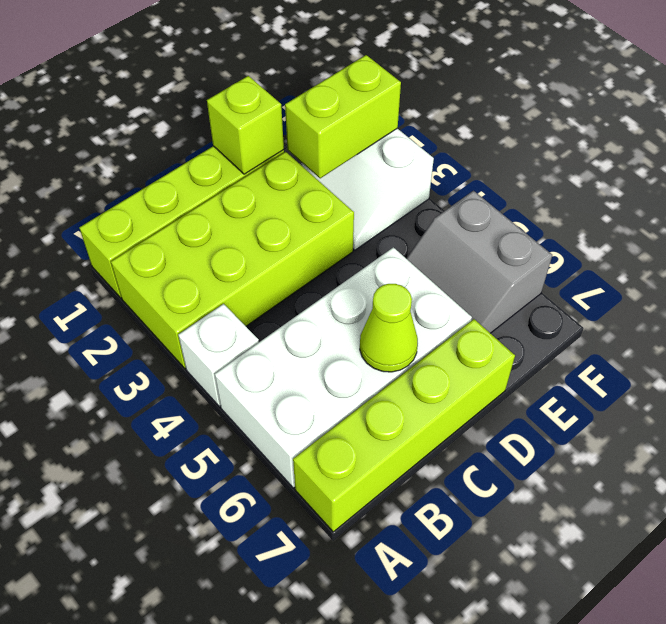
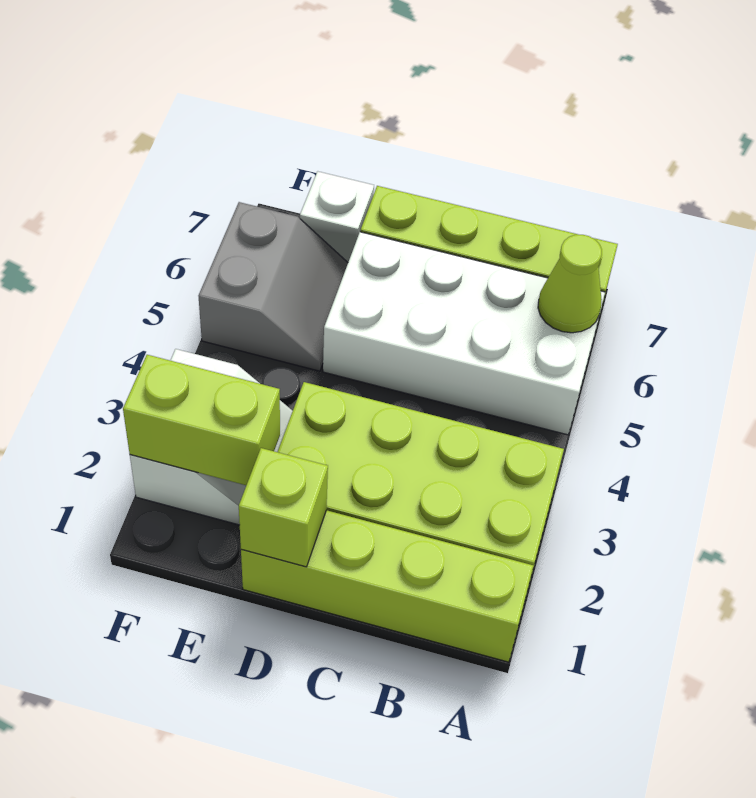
white brick A4 level 1 -> white brick E7 level 1
lime cone C6 level 2 -> lime cone A6 level 2

